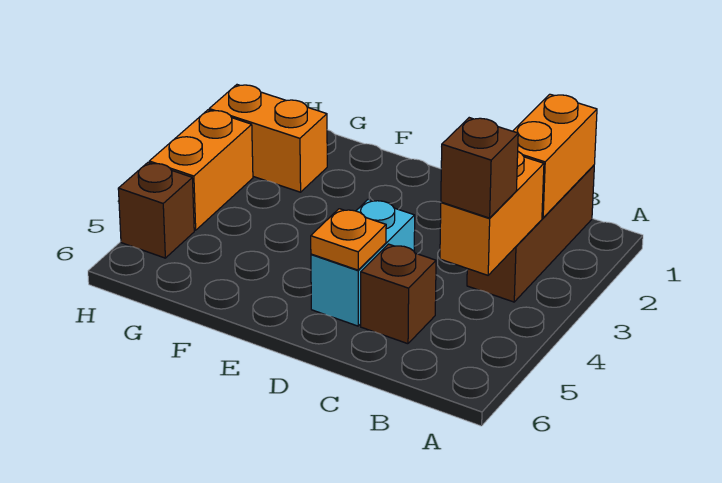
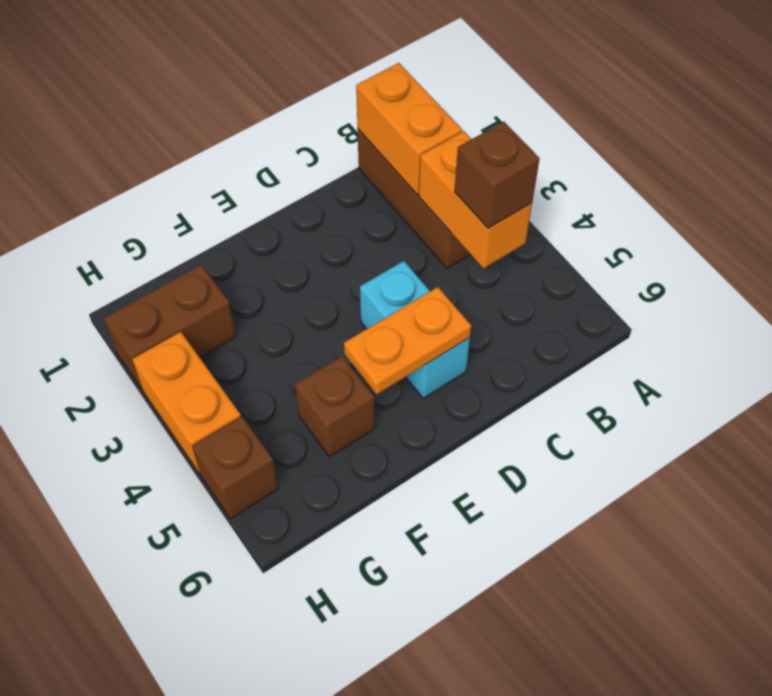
brown brick C5 level 1 -> brown brick F5 level 1
orange plate D5 level 2 -> orange plate D5:E5 level 2
orange brick G2:H2 level 1 -> brown brick G2:H2 level 1

